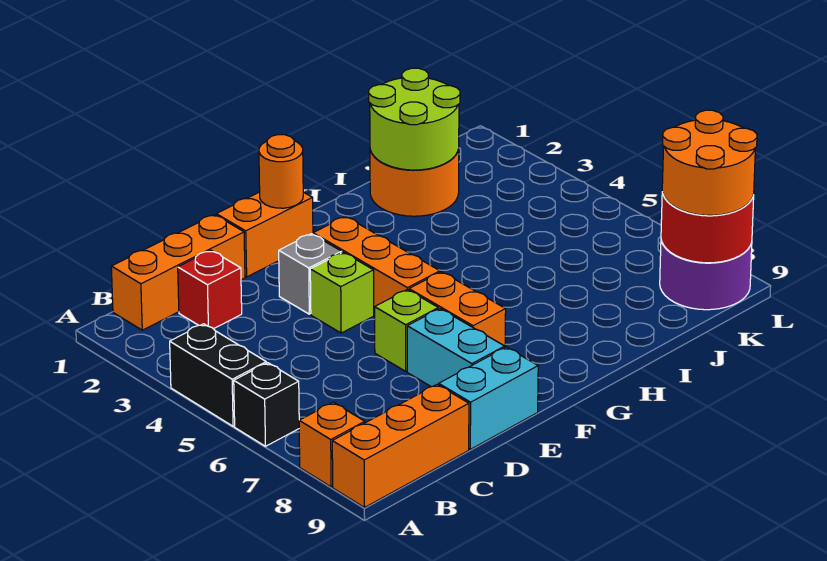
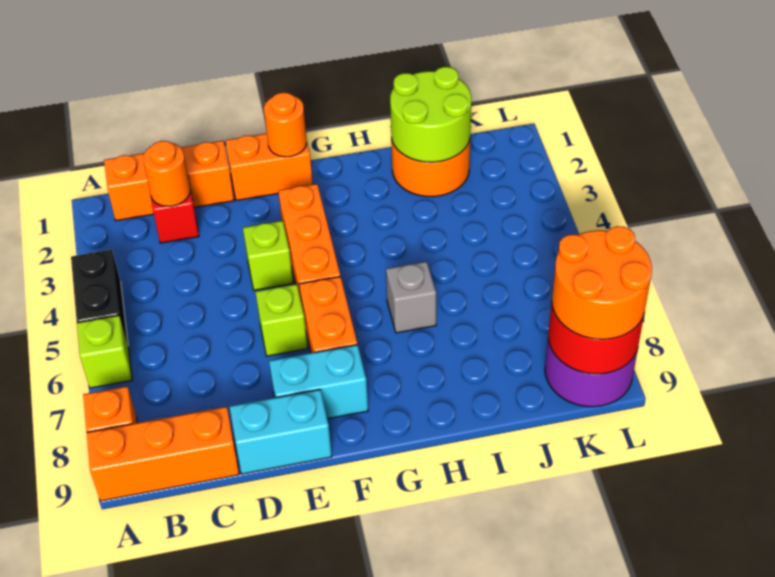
black brick A6 level 1 -> lime brick A6 level 1
none -> orange round brick C2 level 2
grey brick E3 level 1 -> grey brick H6 level 1
cyan brick E7:E8 level 1 -> cyan brick E8:F8 level 1

